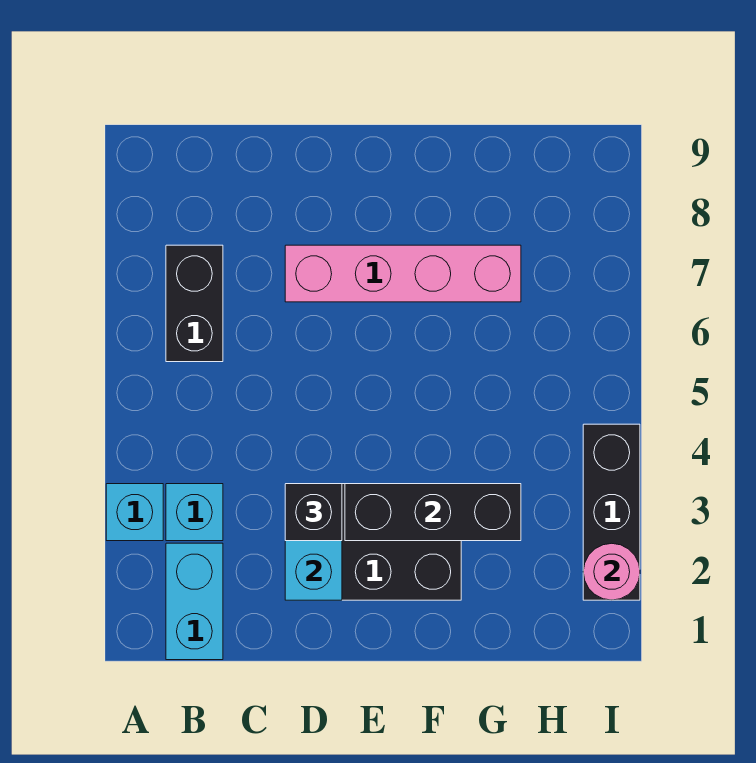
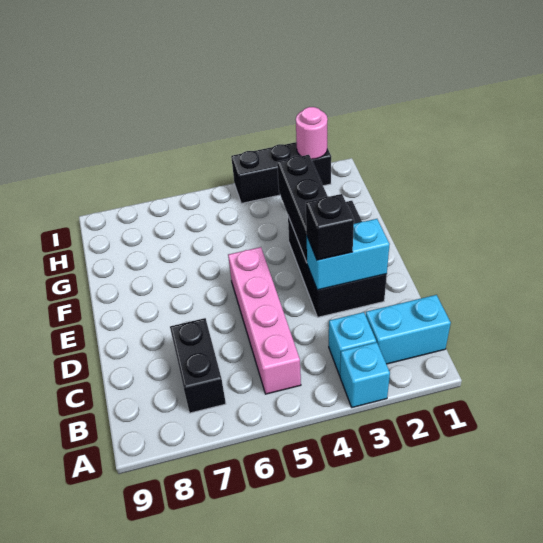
black brick B6:B7 level 1 -> black brick B7:C7 level 1
pink brick D7:G7 level 1 -> pink brick B5:E5 level 1

